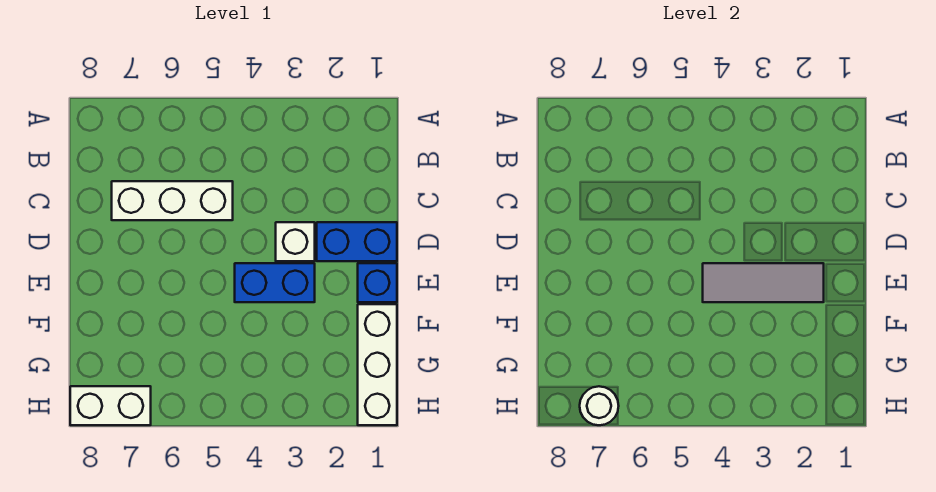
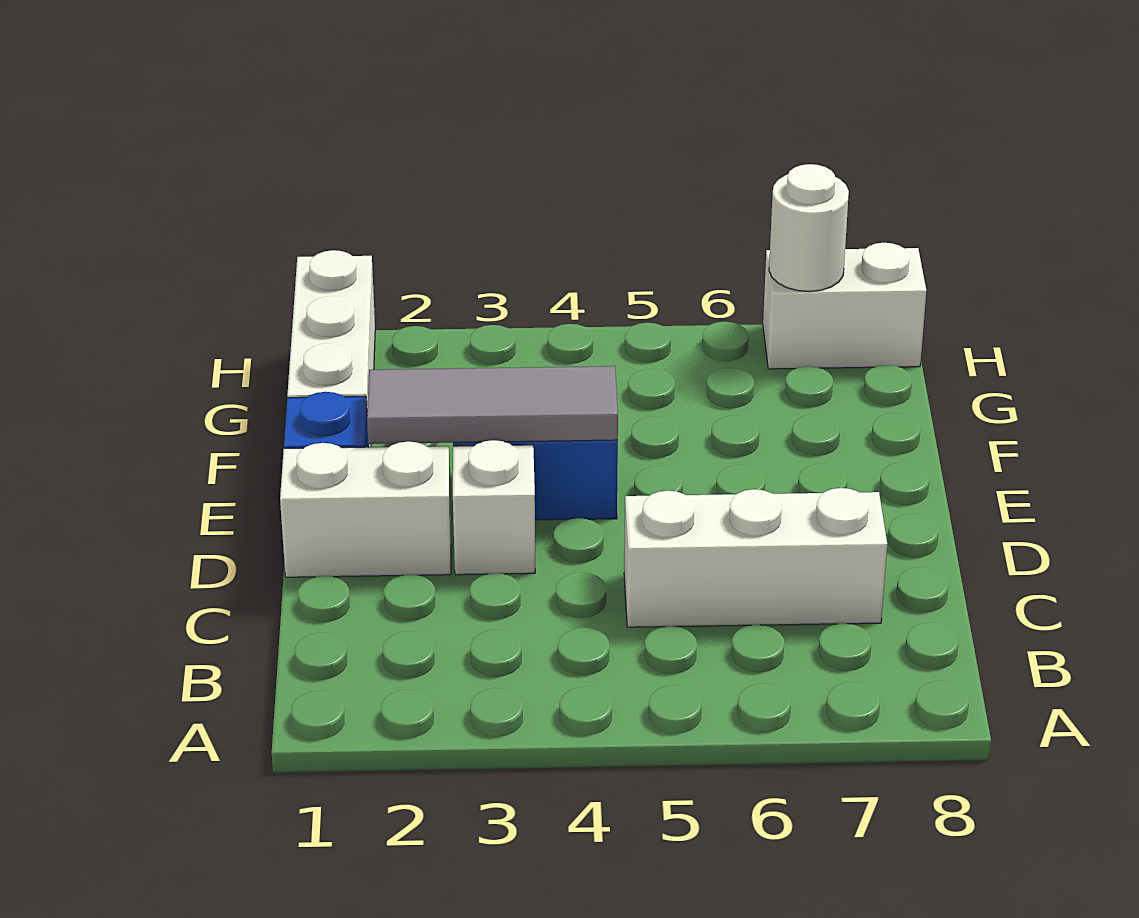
blue brick D1:D2 level 1 -> white brick D1:D2 level 1

